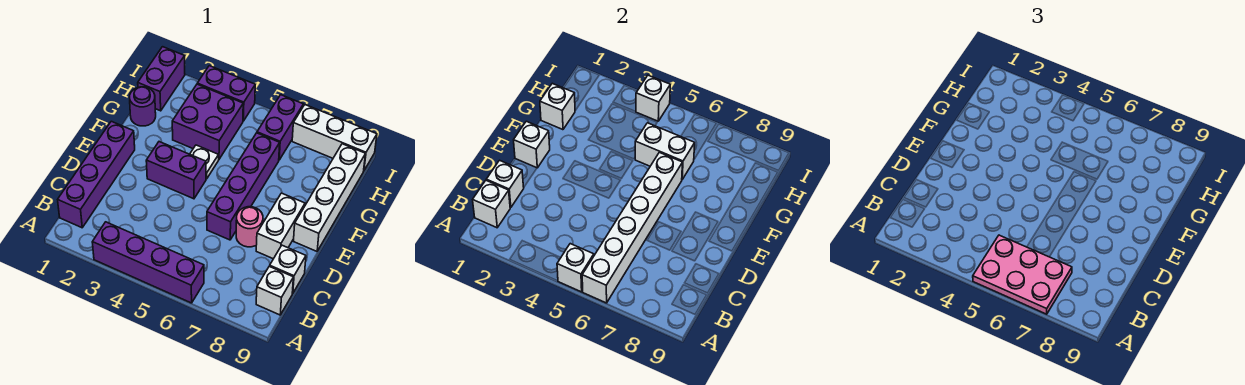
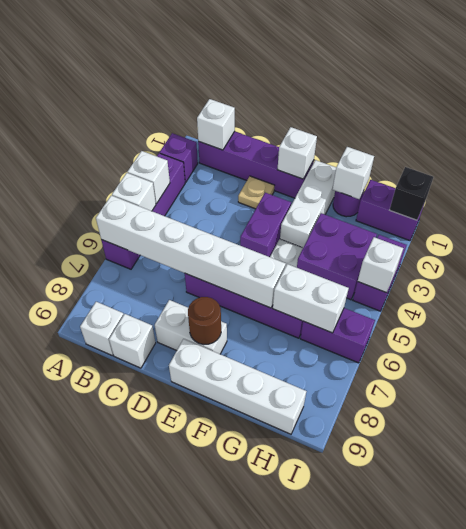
none -> purple brick A2 level 1
pink plate A5:B7 level 3 -> none
white brick C1 level 2 -> white brick A4 level 2
none -> tan plate D2 level 1
pink round brick D7 level 1 -> none
none -> brown round brick E8 level 2
white brick G5:G6 level 2 -> white brick G6:H6 level 2
none -> black brick I1 level 2
white brick I7:I9 level 1 -> white brick F1:F3 level 1

